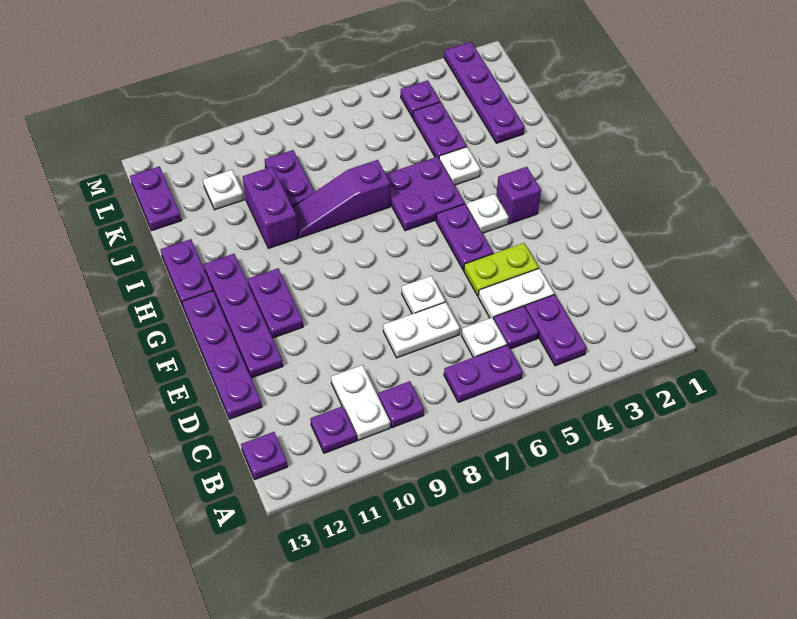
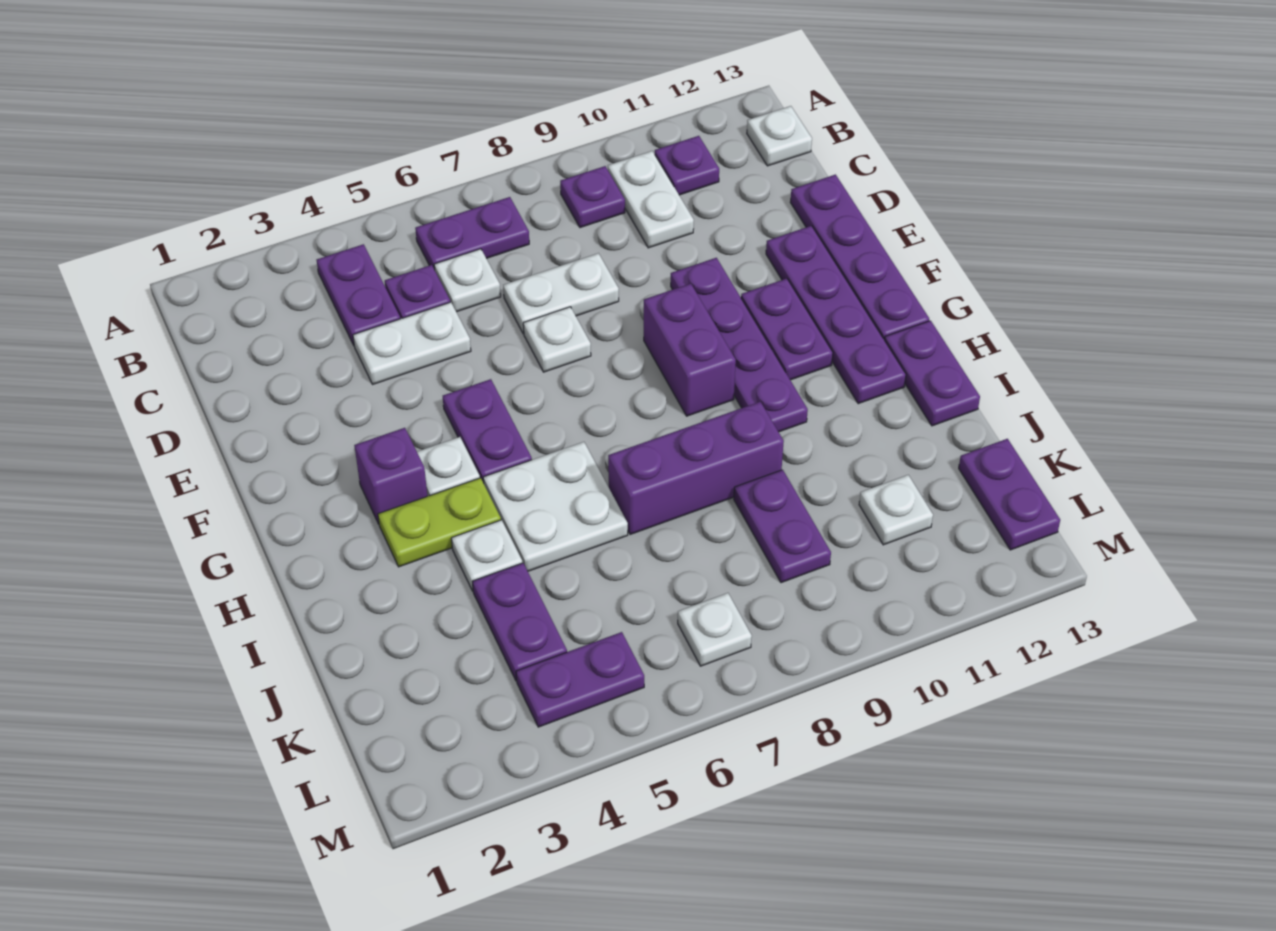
purple plate B13 level 1 -> white plate B13 level 1
lime plate E4:E5 level 1 -> lime plate H3:H4 level 1
purple plate H5:I6 level 1 -> white plate H5:I6 level 1
purple slope I7:I9 level 1 top 7 -> purple brick I7:I9 level 1
purple brick I10:J10 level 1 -> purple brick F9:G9 level 1
purple plate J2:M2 level 1 -> purple plate E10:H10 level 1
purple plate L4 level 1 -> purple plate L4:L5 level 1
none -> white plate L7 level 1

